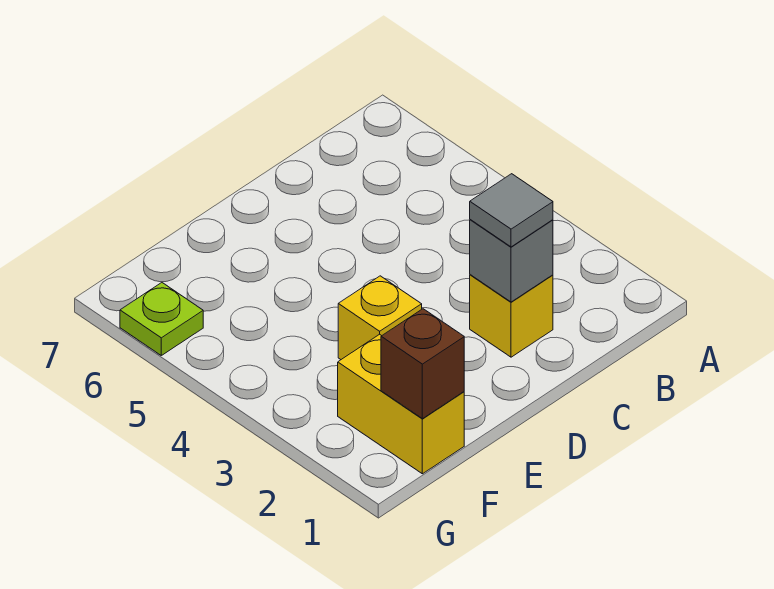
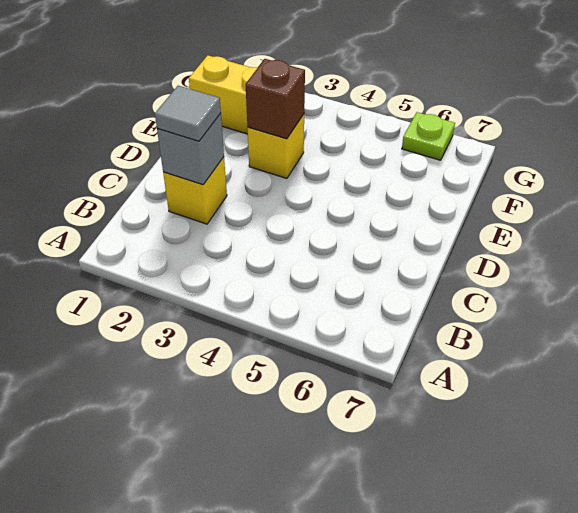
brown brick F1 level 2 -> brown brick E3 level 2

